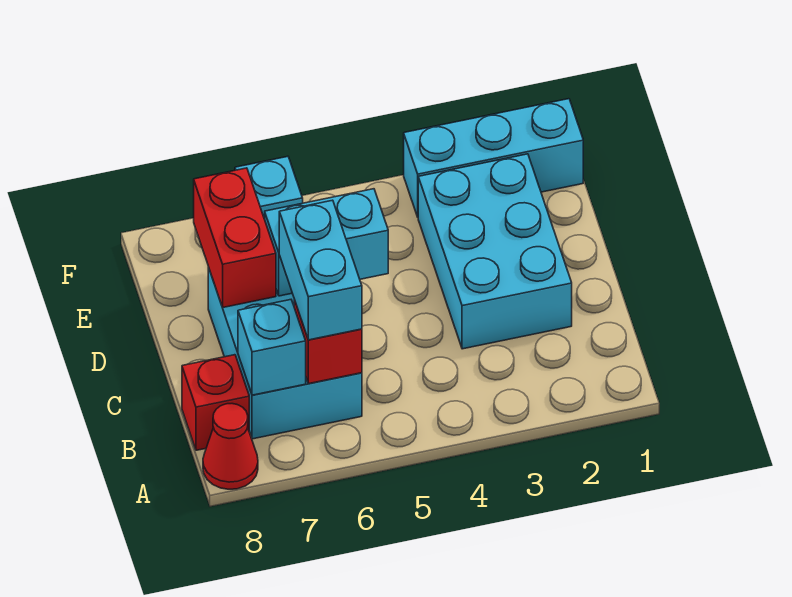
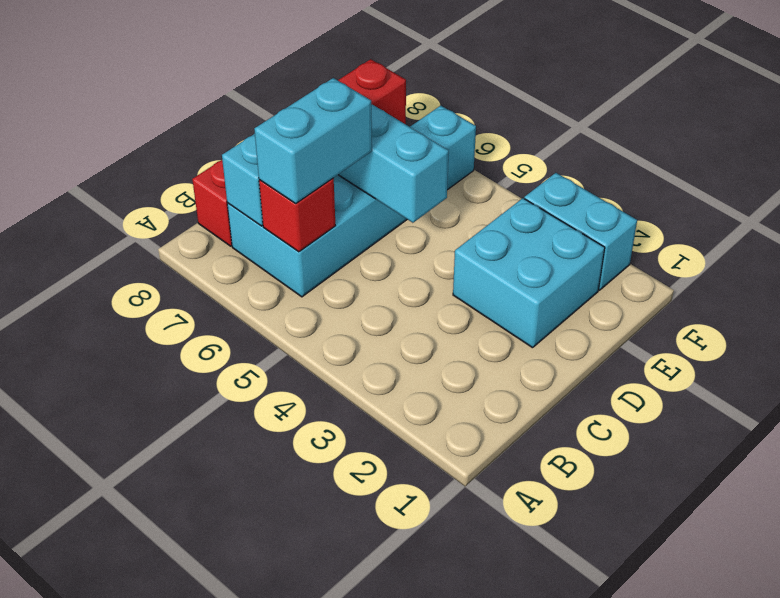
red cone A8 level 1 -> none
cyan brick C2:E3 level 1 -> cyan brick D2:E3 level 1
cyan brick F1:F3 level 1 -> cyan brick F2:F3 level 1

